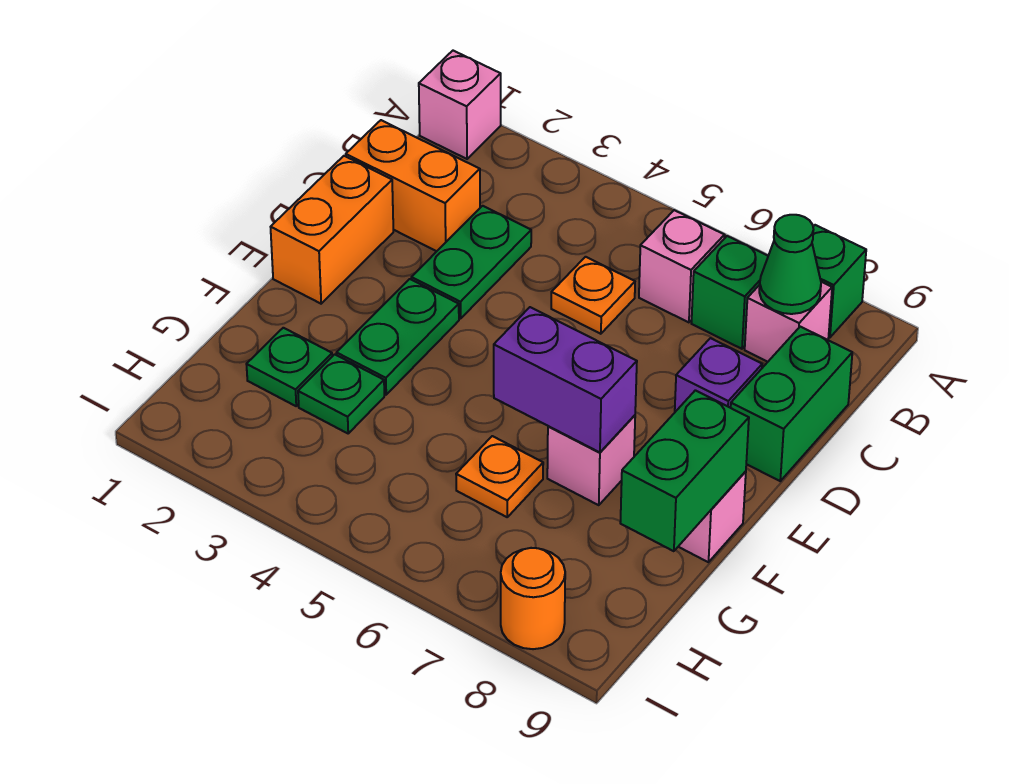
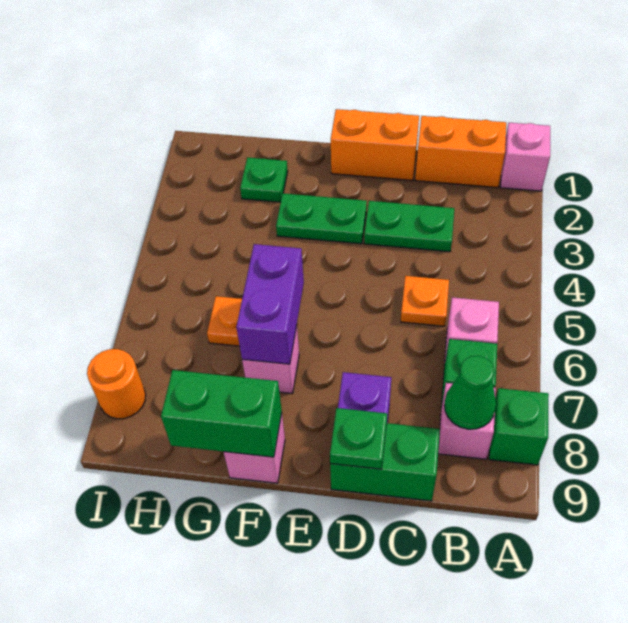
orange brick C1:C2 level 1 -> orange brick B1:C1 level 1
green plate G3 level 1 -> green plate D9 level 2

